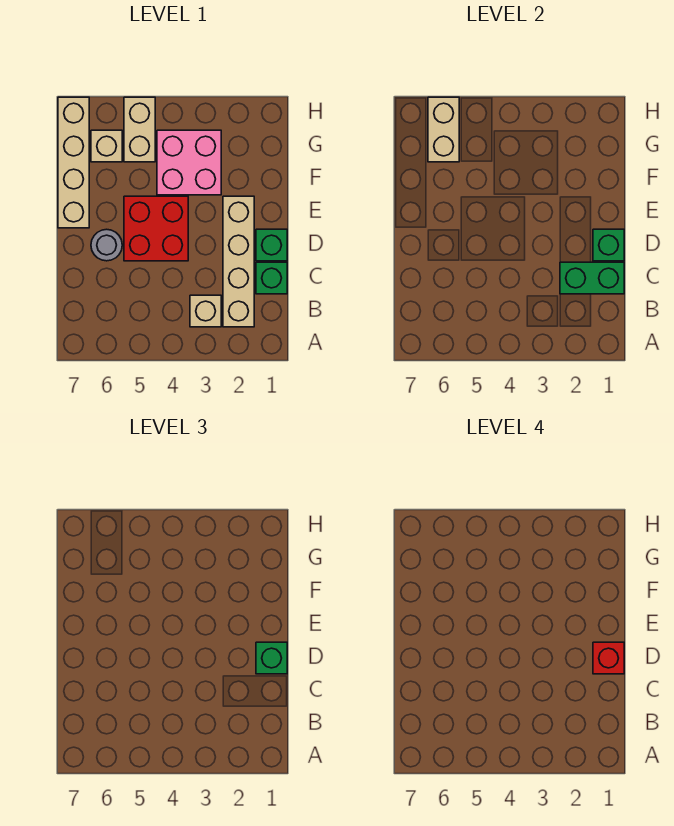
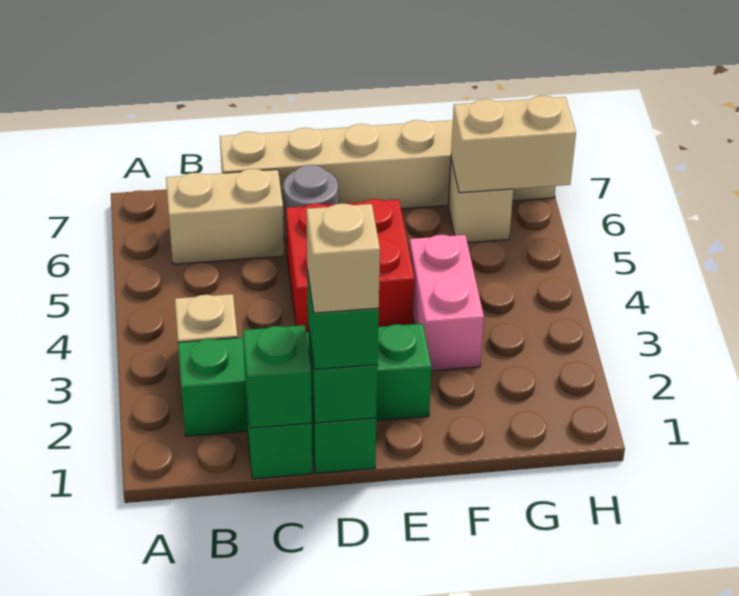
tan brick B2:E2 level 1 -> green brick B2:E2 level 1
green brick C1:C2 level 2 -> green brick C1 level 2
red brick D1 level 4 -> tan brick D1 level 4
tan brick E7:H7 level 1 -> tan brick C7:H7 level 1
pink brick F3:G4 level 1 -> pink brick F3:F4 level 1
tan brick G5:H5 level 1 -> tan brick B6:C6 level 1

